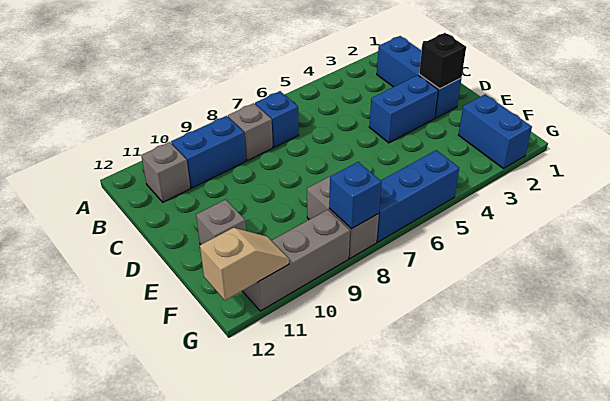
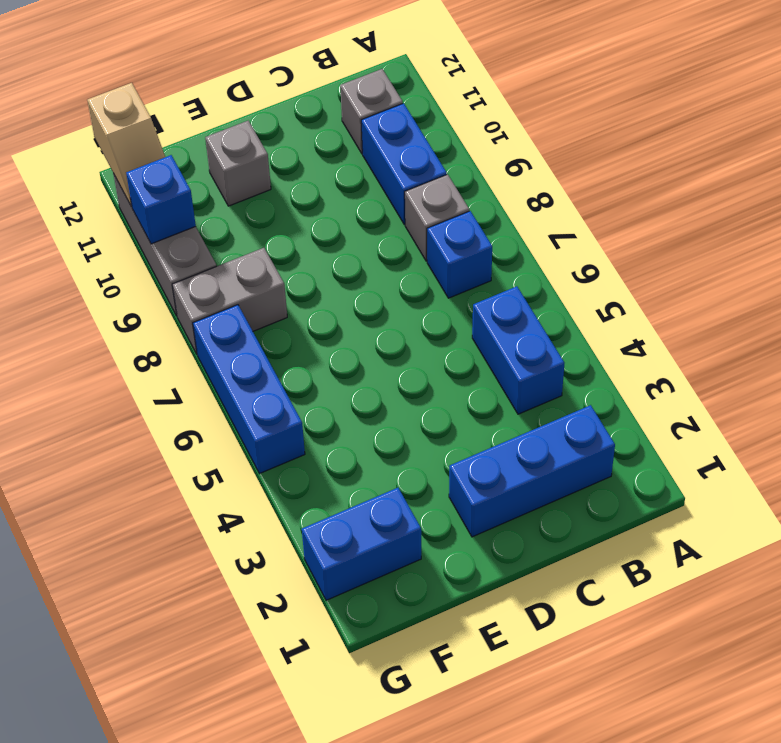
black brick D2 level 2 -> none
blue brick D3:D4 level 1 -> blue brick B4:B5 level 1
blue brick G8 level 2 -> blue brick G10 level 2

